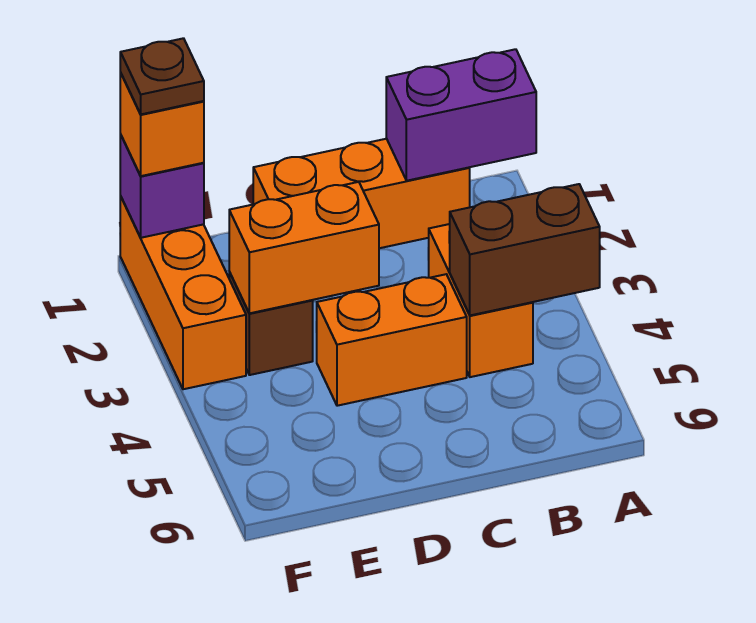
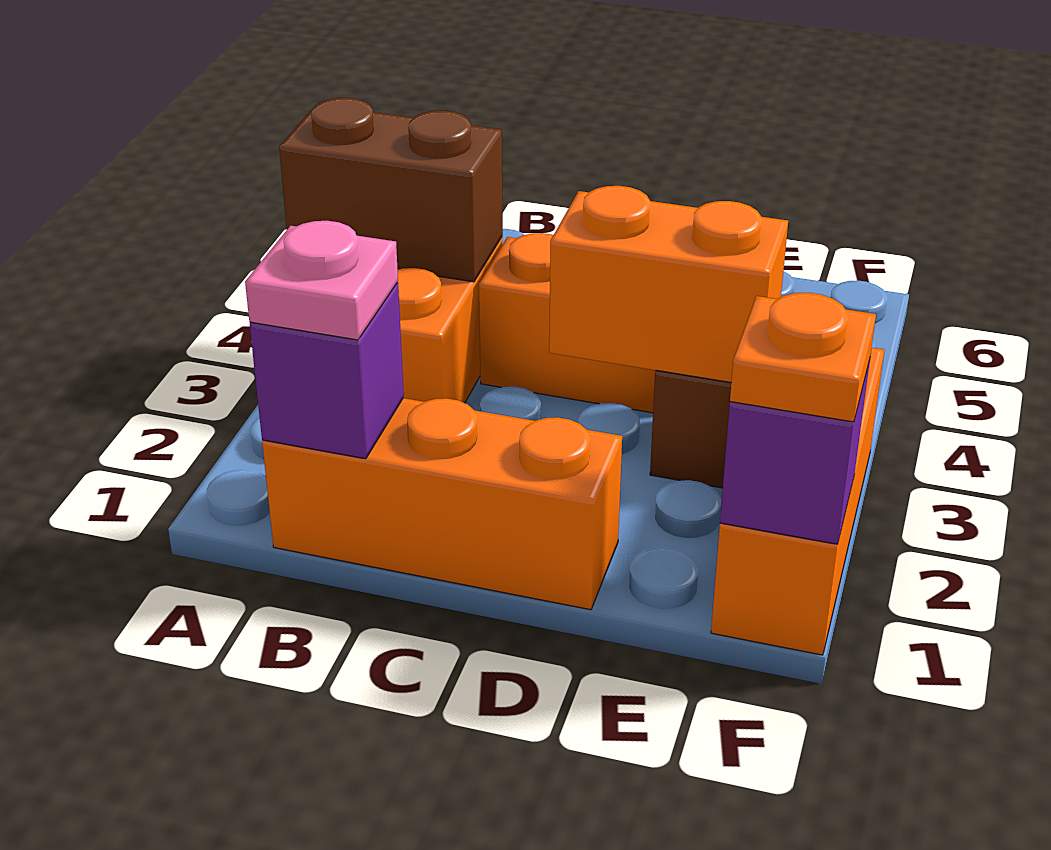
purple brick A1:B1 level 2 -> purple brick B1 level 2
none -> pink plate B1 level 3
orange brick F1 level 3 -> orange plate F1 level 3
brown plate F1 level 4 -> none

